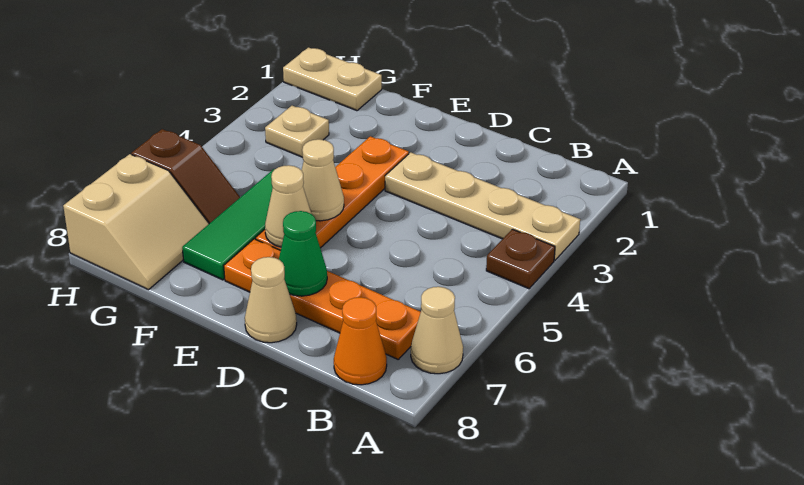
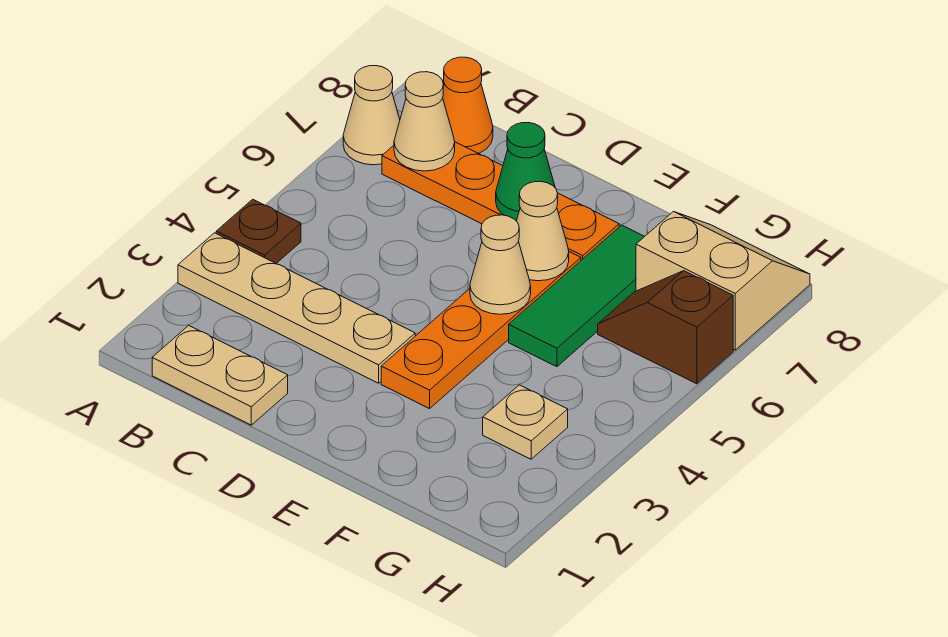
tan cone D8 level 1 -> tan cone B7 level 2
tan plate G1:H1 level 1 -> tan plate B1:C1 level 1
tan slope G7:H8 level 1 top H -> tan slope G7:H8 level 1 top 7

